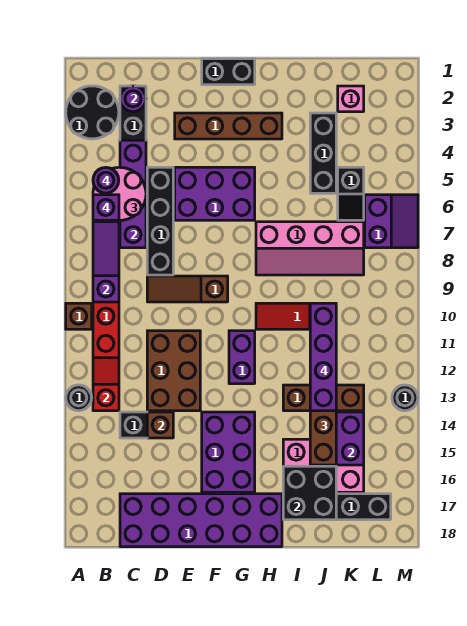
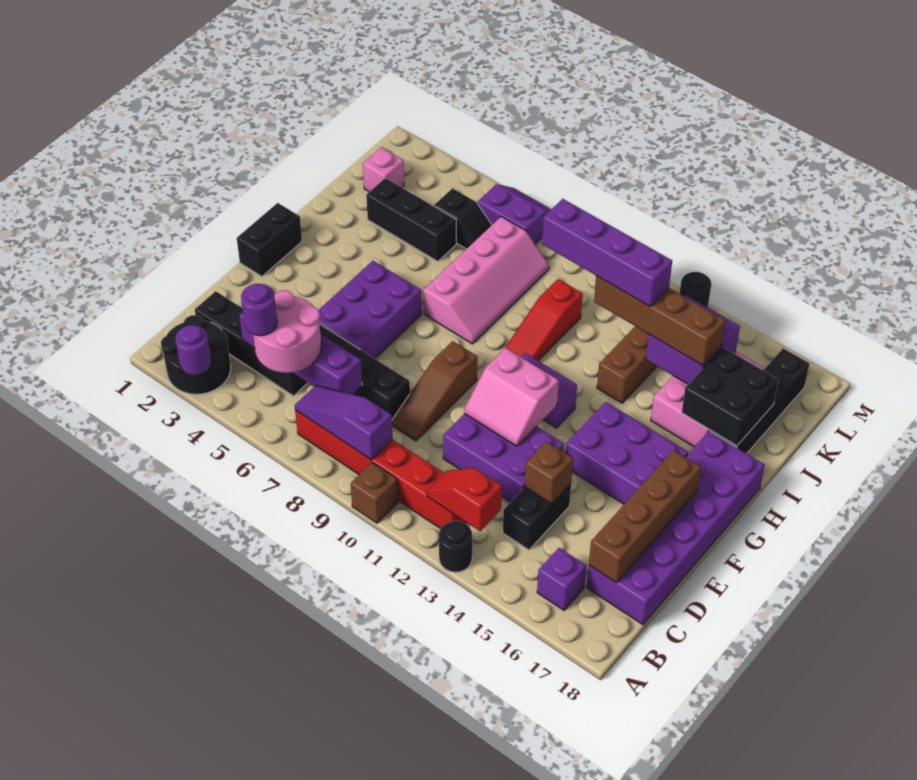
purple brick B6 level 4 -> purple brick B16 level 1
purple round brick C2 level 2 -> purple round brick A3 level 2
brown brick D11:E13 level 1 -> purple brick D11:E13 level 1
brown brick E3:H3 level 1 -> brown brick C17:F17 level 2
none -> pink slope E11:F12 level 2 top F

